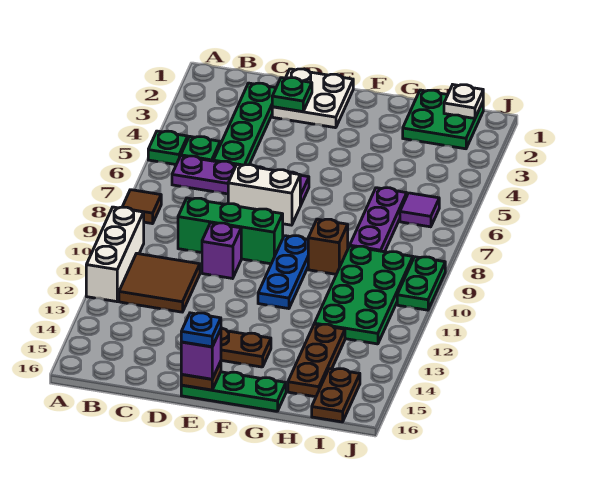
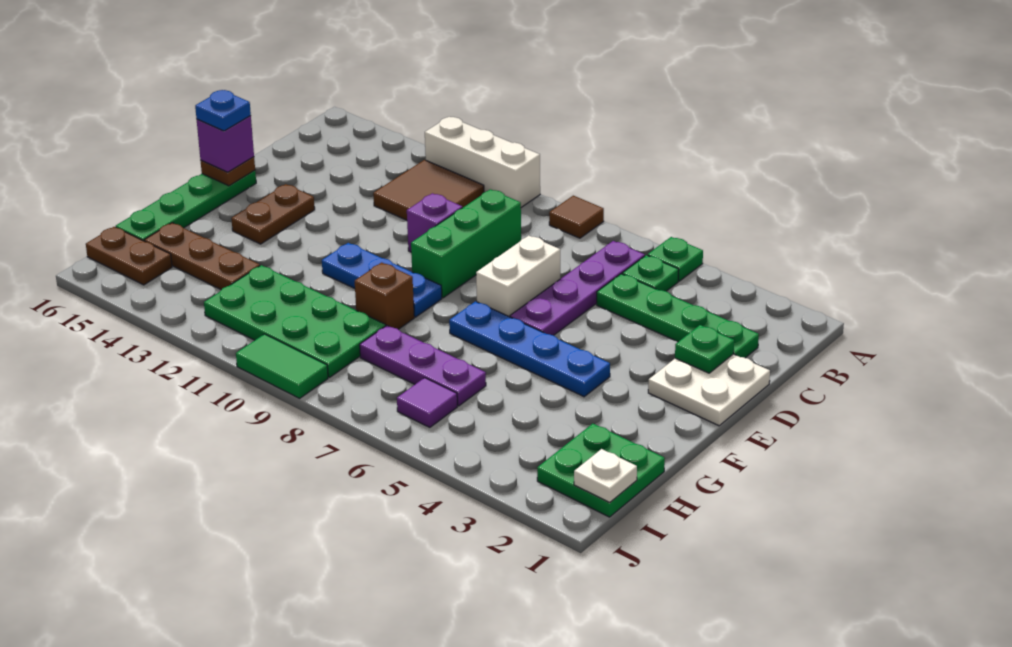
green plate E16:G16 level 1 -> green plate E16:H16 level 1
none -> blue plate F4:F7 level 1
green plate J9:J10 level 1 -> green tile J9:J10 level 1

